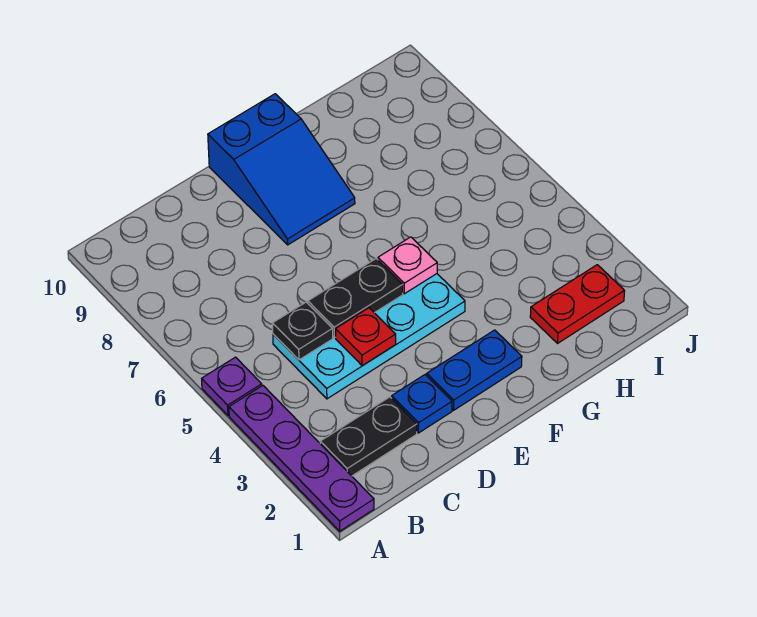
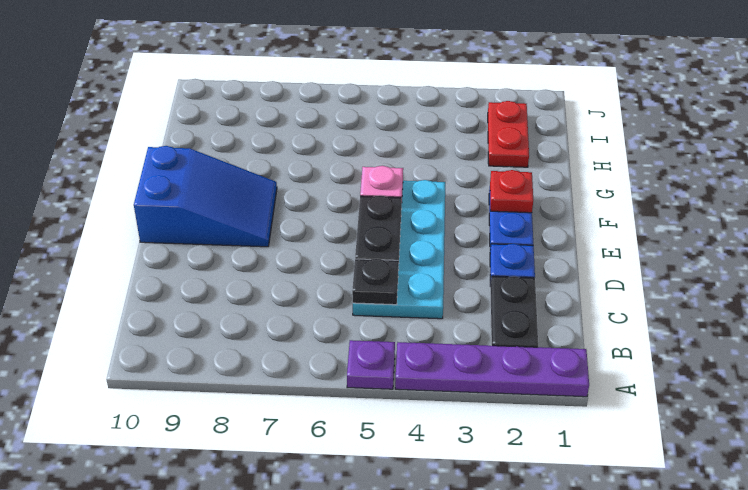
red plate D4 level 2 -> red plate F2 level 2

